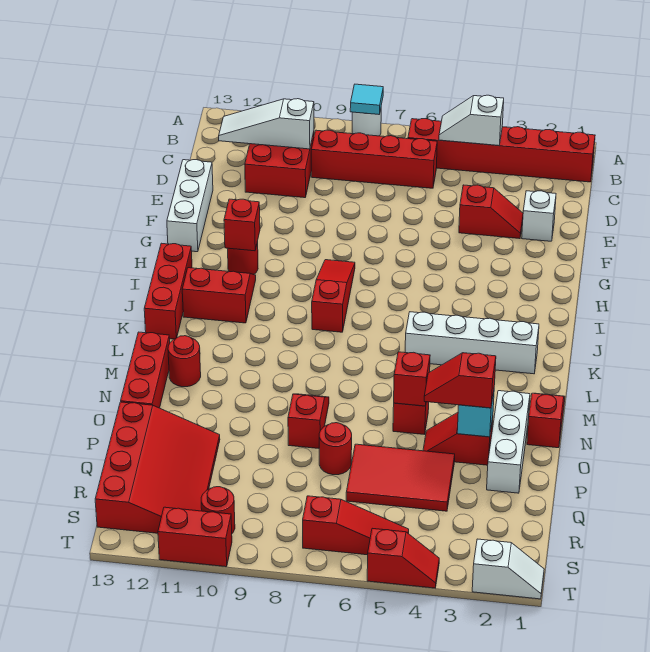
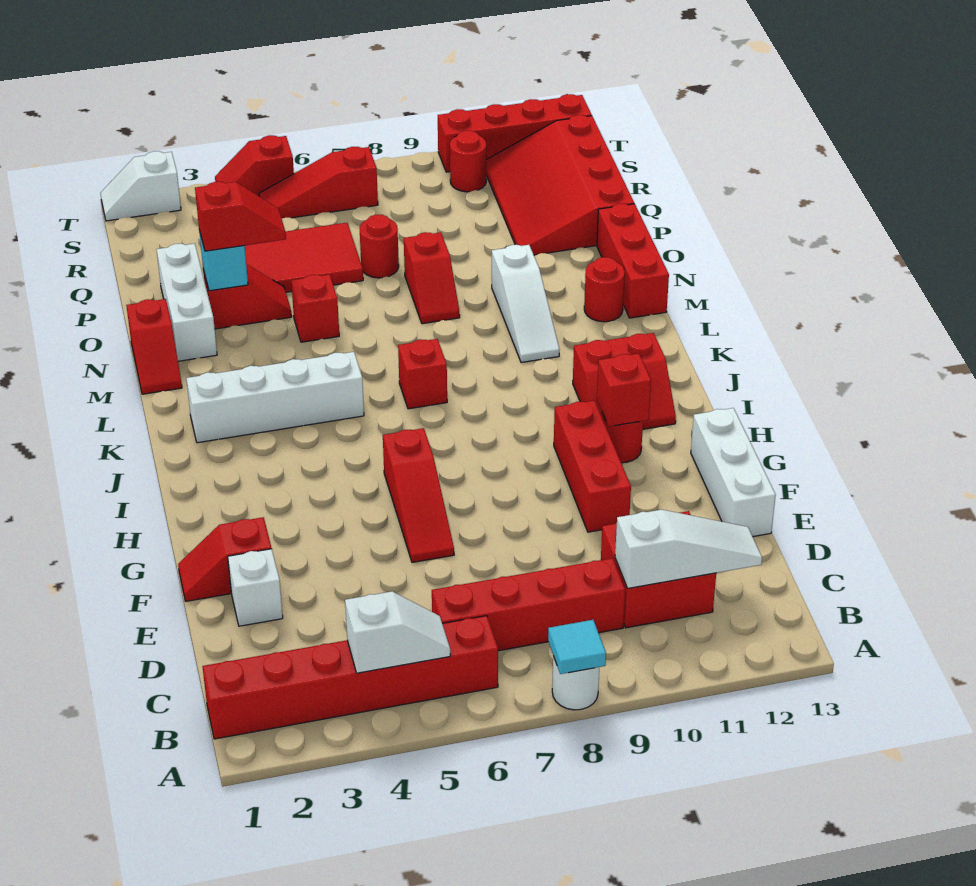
red slope E3:E4 level 1 top 4 -> red slope F1:F2 level 1 top 2
red slope H8:J8 level 1 top J -> red slope F6:H6 level 1 top H
red brick I13:K13 level 1 -> red brick F10:H10 level 1
none -> white slope L10:N10 level 1 top N
red brick N5 level 2 -> red brick K7 level 1
red brick T10:T11 level 1 -> red brick T10:T13 level 1

